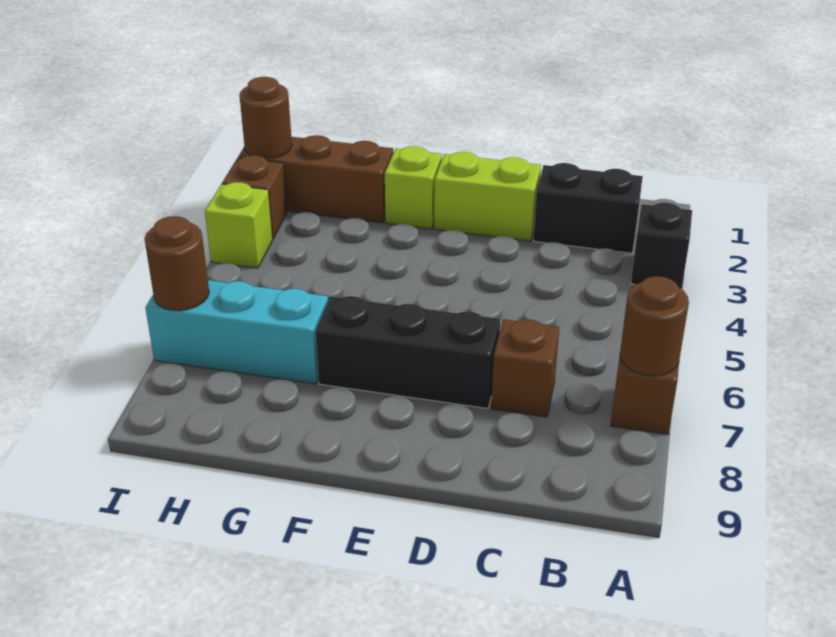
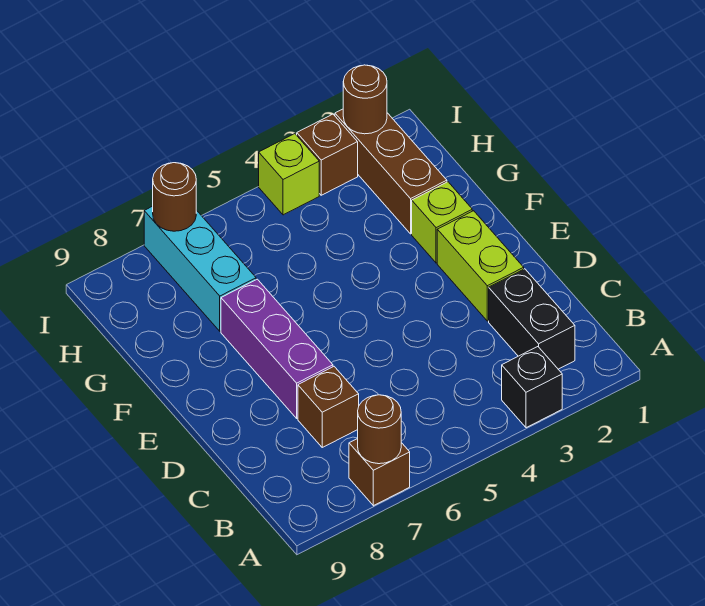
black brick D7:F7 level 1 -> purple brick D7:F7 level 1

